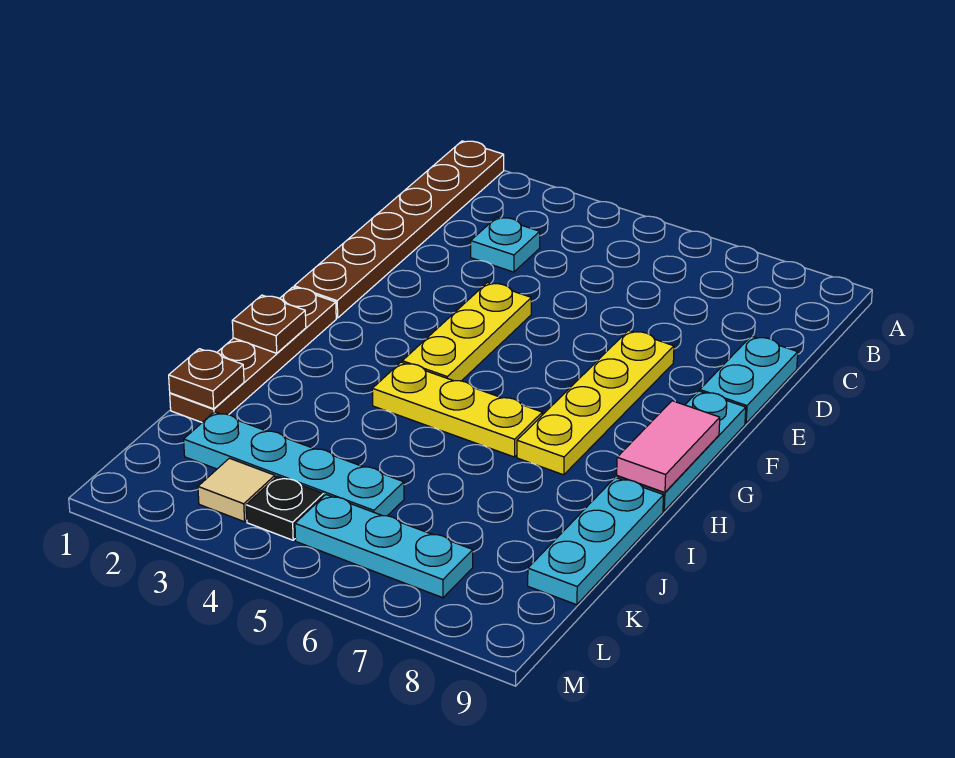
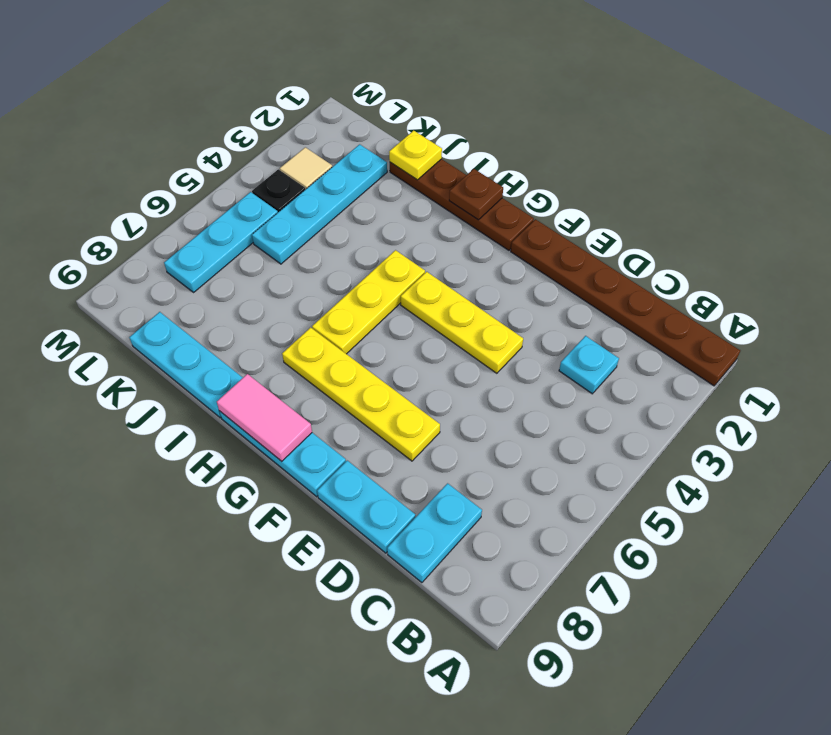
none -> cyan plate C8:C9 level 1
brown plate J1 level 2 -> yellow plate J1 level 2

